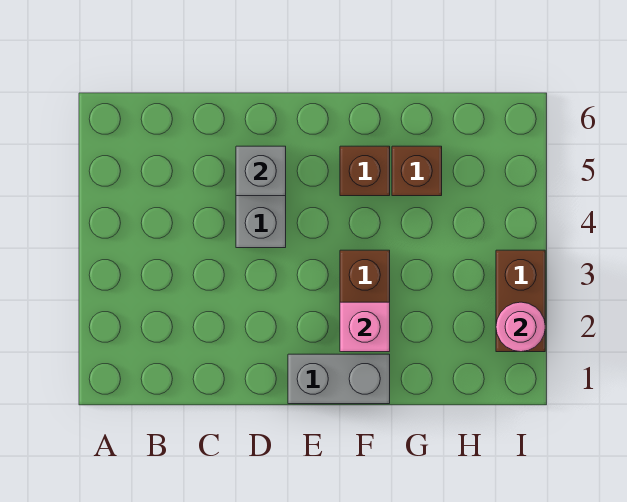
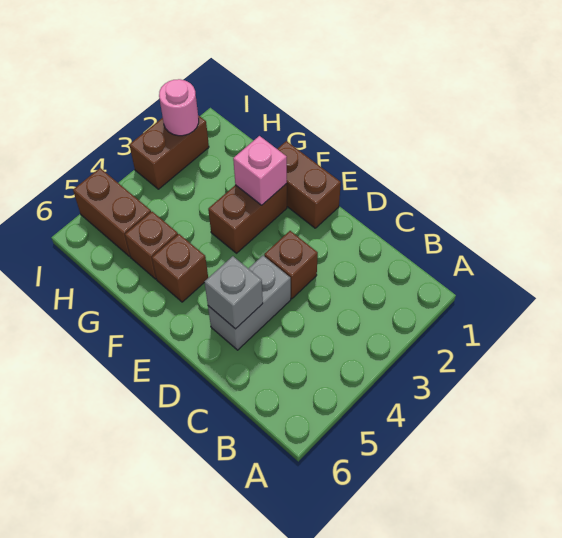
none -> brown brick D3 level 1
grey brick E1:F1 level 1 -> brown brick E1:F1 level 1
none -> brown brick H5:I5 level 1

